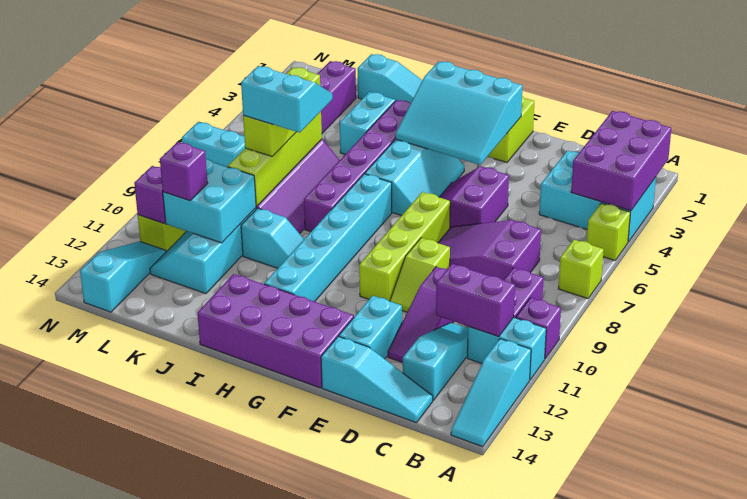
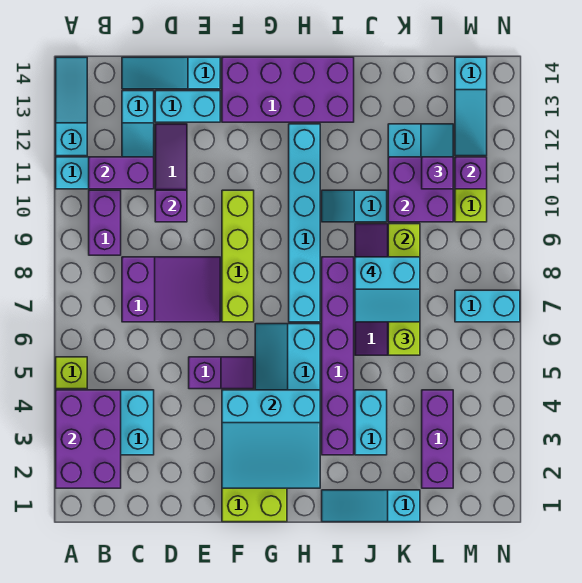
lime brick A7 level 1 -> none
purple brick A10 level 1 -> purple brick D10 level 2
purple slope E5:F6 level 1 top E -> purple slope E5:F5 level 1 top E
lime slope E9:E10 level 1 top 9 -> none
cyan brick E12:E13 level 1 -> cyan brick D13:E13 level 1
cyan slope F2:H4 level 2 top 2 -> cyan slope F2:H4 level 2 top 4
cyan brick K10:L11 level 2 -> purple brick K10:L11 level 2

